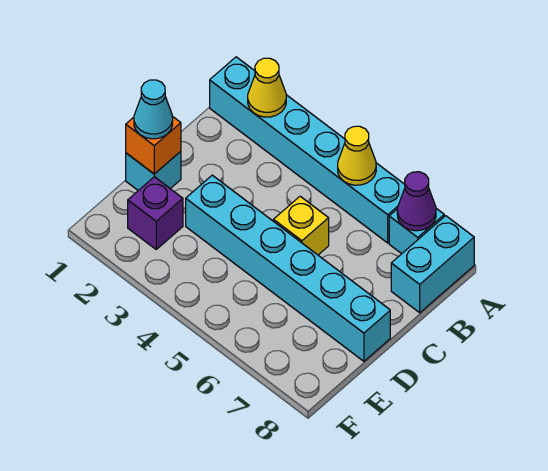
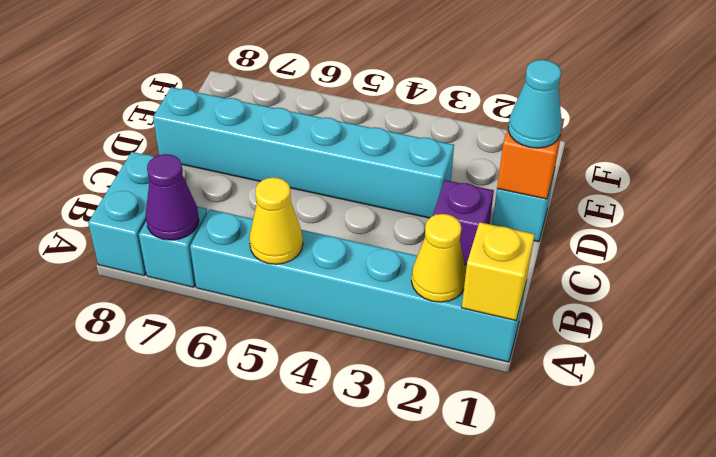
yellow brick C5 level 1 -> yellow brick A1 level 2
purple brick E2 level 1 -> purple brick C2 level 1

